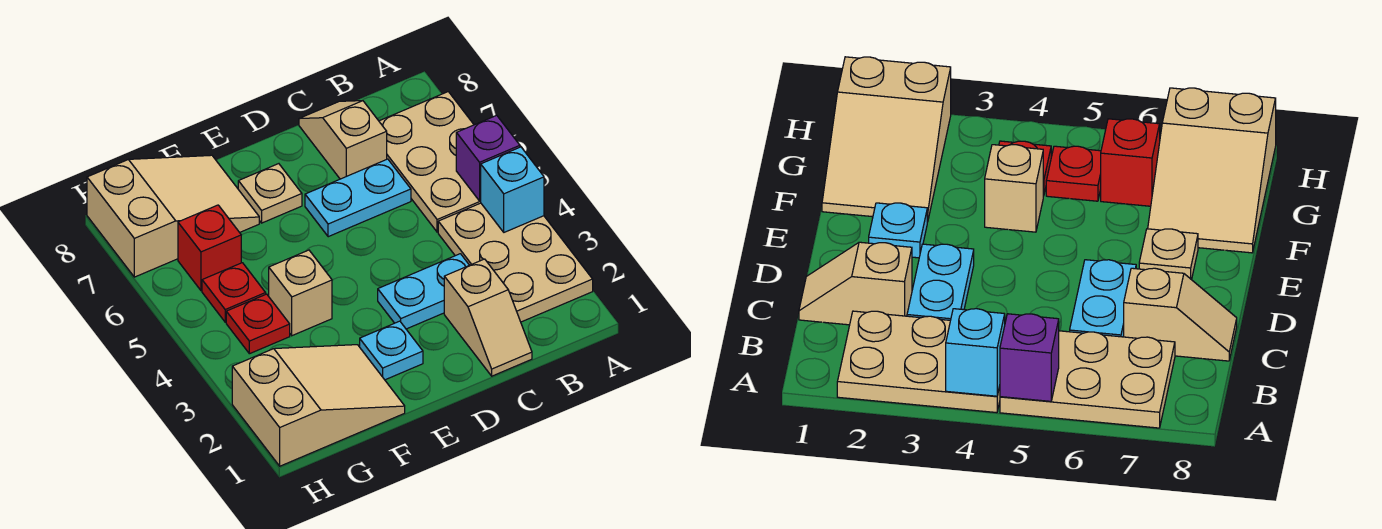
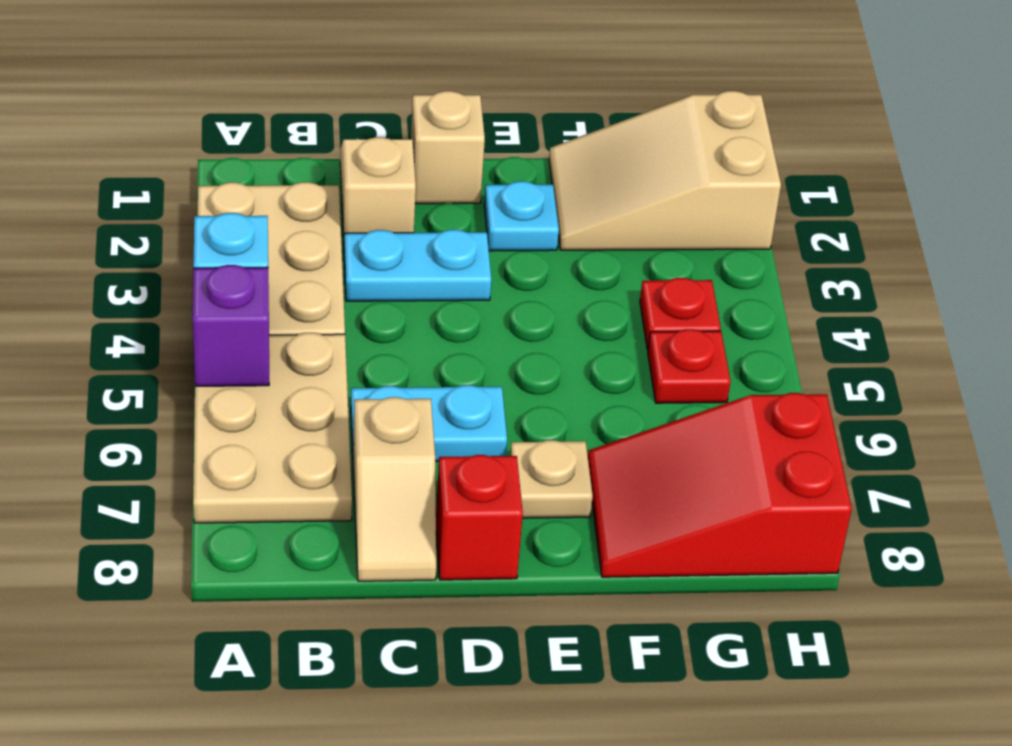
tan brick F4 level 1 -> tan brick D1 level 1
tan slope F7:H8 level 1 top H -> red slope F7:H8 level 1 top H
red brick G6 level 1 -> red brick D8 level 1

